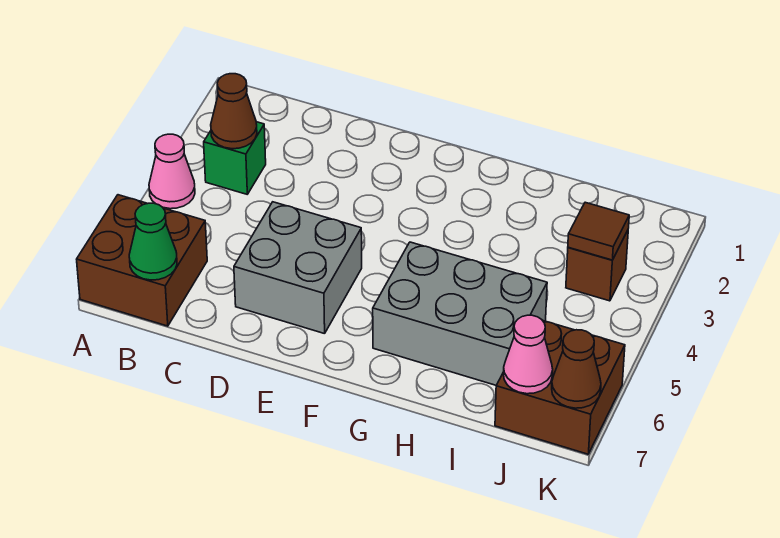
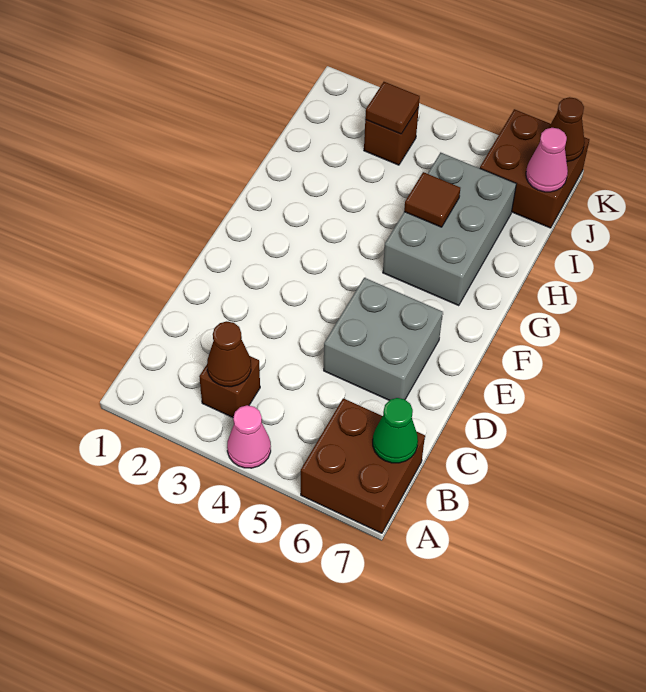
green brick B3 level 1 -> brown brick B3 level 1
none -> brown tile H5 level 2

